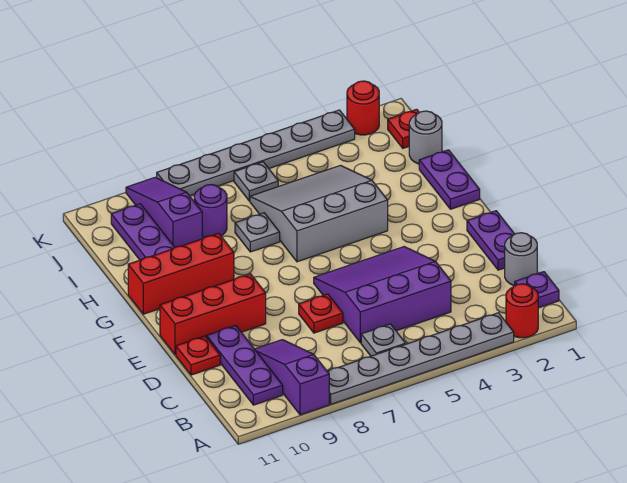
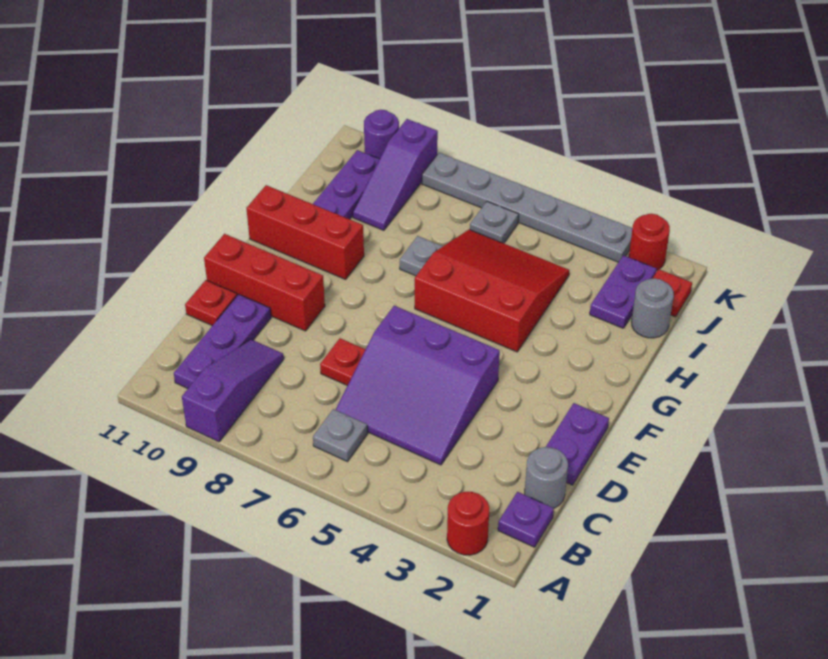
grey plate A3:A8 level 1 -> none
purple slope C4:E6 level 1 top C -> purple slope C4:E6 level 1 top E
purple plate G1:H1 level 1 -> purple plate I2:J2 level 1
grey slope G4:I6 level 1 top G -> red slope G4:I6 level 1 top G
purple round brick I8 level 1 -> purple round brick K10 level 1
purple slope I9:K9 level 1 top I -> purple slope I9:K9 level 1 top K

